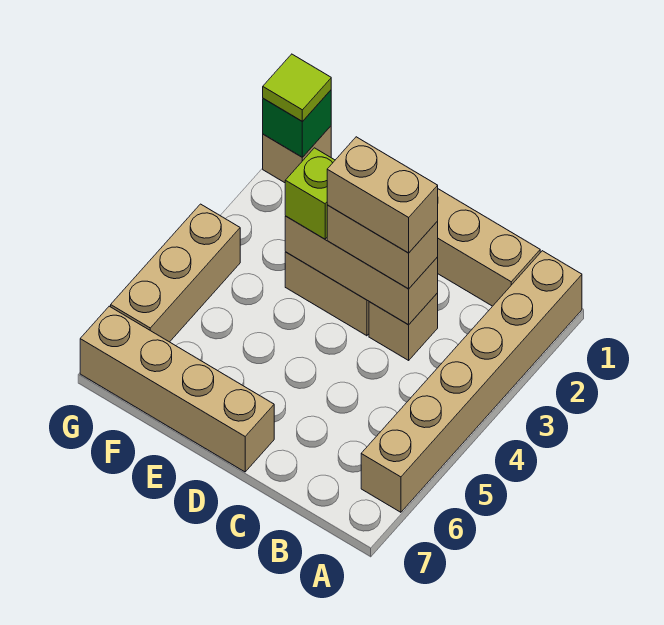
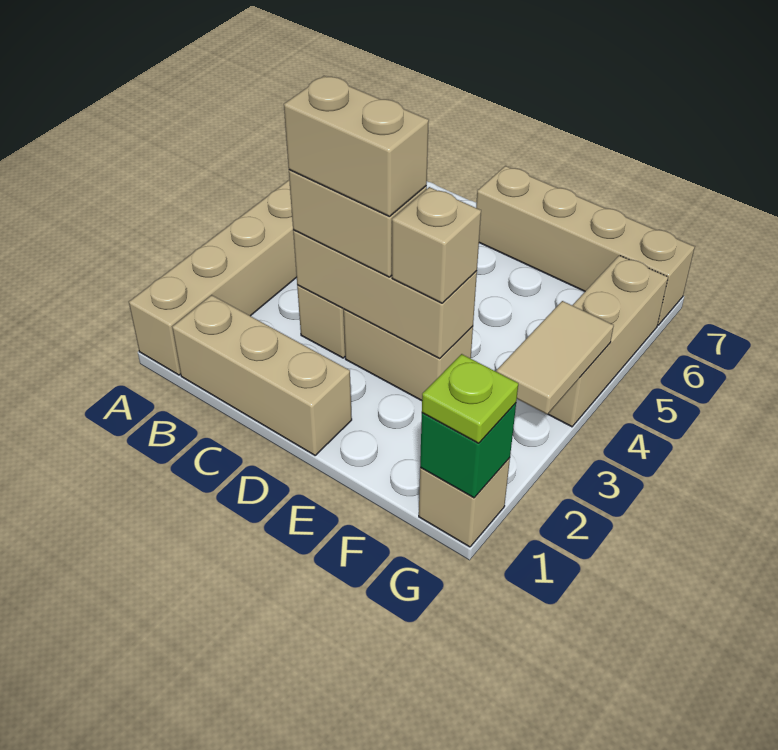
lime brick E3 level 3 -> tan brick E3 level 3
lime tile G1 level 3 -> lime plate G1 level 3
none -> tan tile G3:G4 level 2

